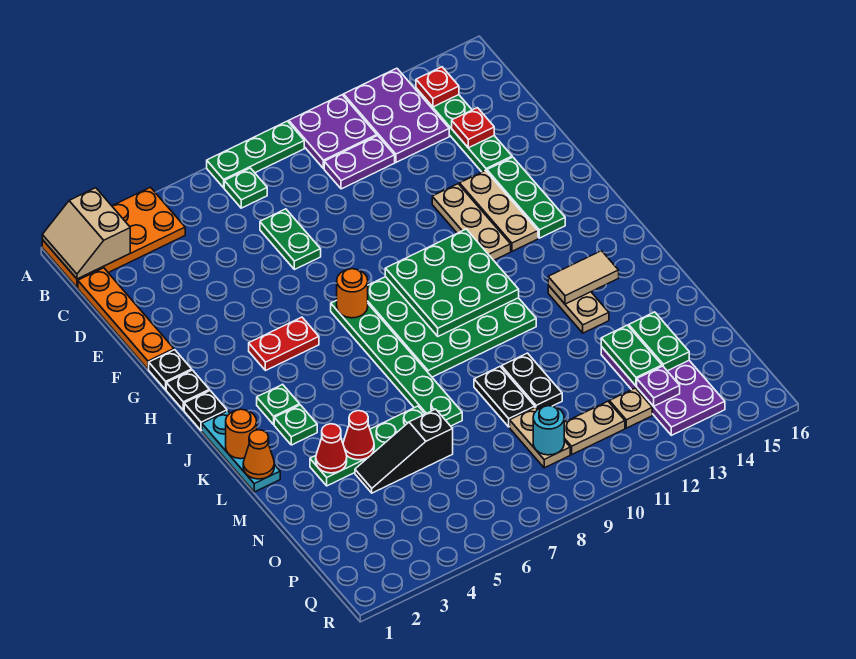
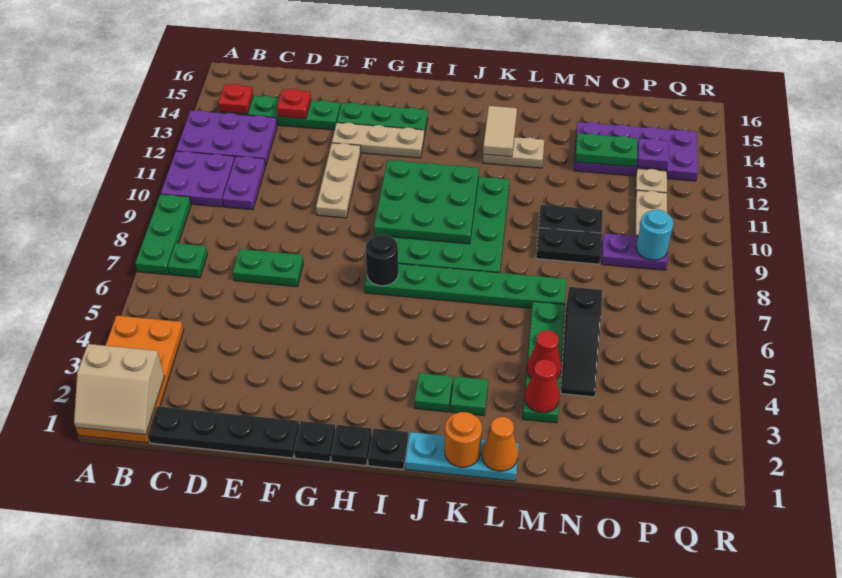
orange plate C1:F1 level 1 -> black plate C1:F1 level 1
tan plate F12:H12 level 1 -> tan plate F10:F12 level 1
red plate H4:H5 level 1 -> none
orange round brick H7 level 2 -> black round brick H7 level 2
green plate N14:O14 level 2 -> none
tan plate O9:P9 level 1 -> purple plate O9:P9 level 1

